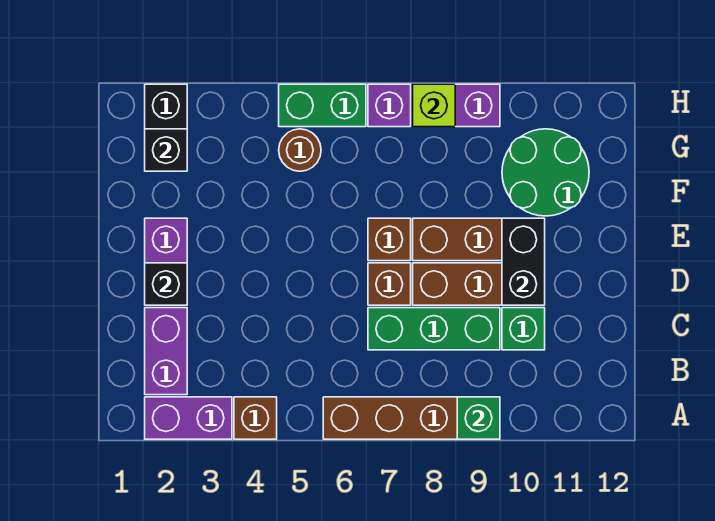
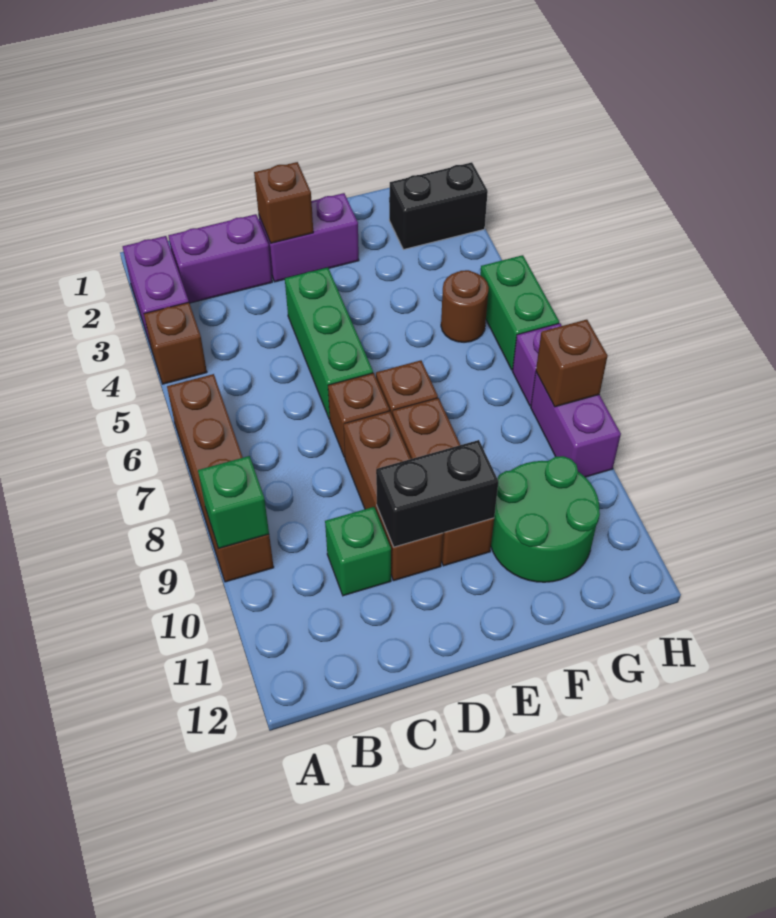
green brick C7:C9 level 1 -> green brick D4:D6 level 1
black brick D2 level 2 -> brown brick D2 level 2
black brick G2 level 2 -> none
lime brick H8 level 2 -> brown brick H8 level 2

